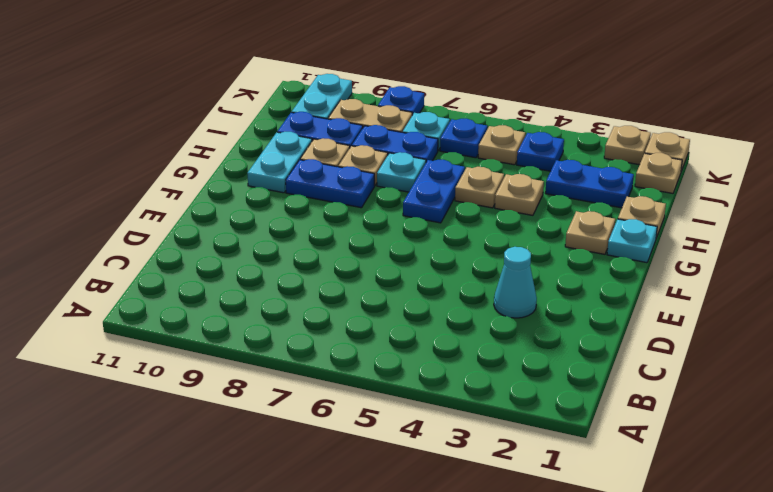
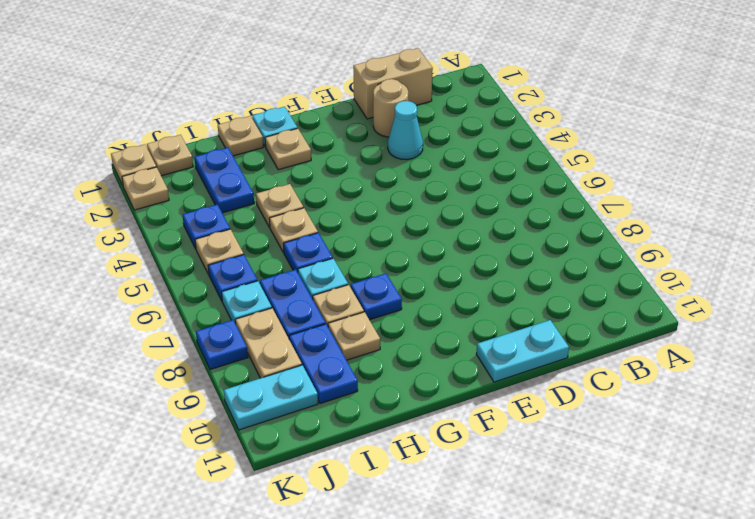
none -> tan brick C1:D1 level 1
none -> tan round brick D2 level 1
blue plate G6:H6 level 1 -> blue plate H6 level 1
blue plate G8:G9 level 1 -> blue plate G8 level 1
cyan plate G10:H10 level 1 -> cyan plate D11:E11 level 1

